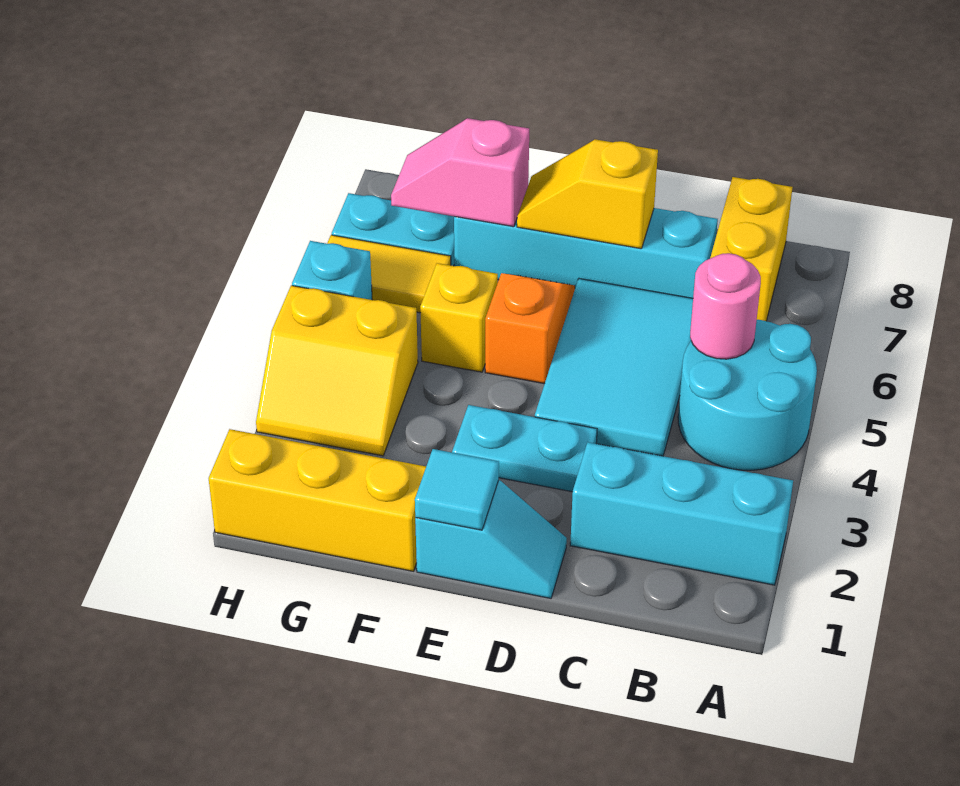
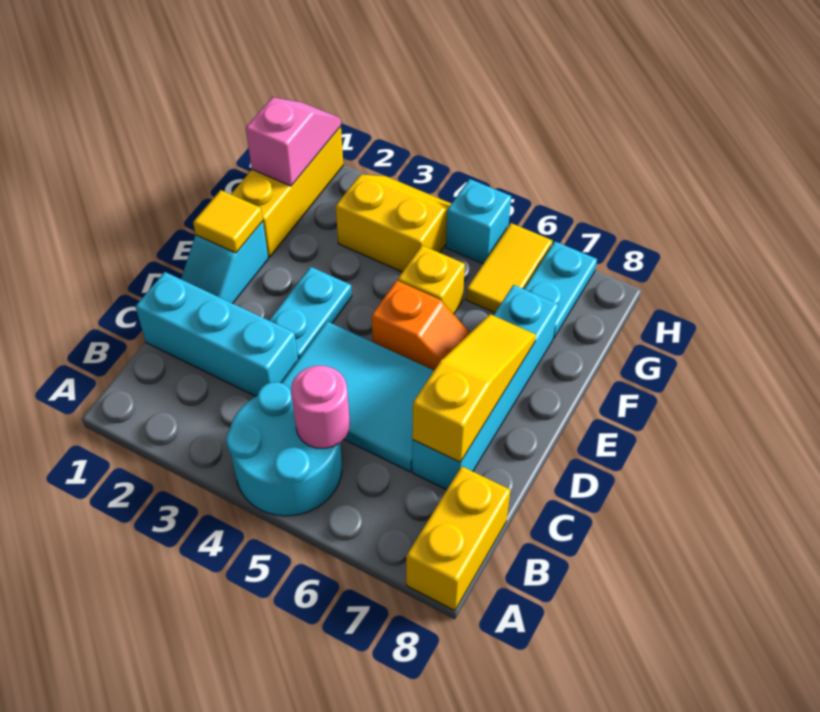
cyan brick A2:C2 level 1 -> cyan brick C1:C3 level 1
yellow brick B7:B8 level 1 -> yellow brick A8:B8 level 1
yellow slope D7:E7 level 2 top D -> yellow slope C7:E7 level 2 top C
cyan tile E1 level 2 -> yellow tile E1 level 2
pink slope F7:G7 level 2 top F -> pink slope G1:H1 level 2 top G
yellow slope G3:H4 level 1 top 4 -> yellow slope G3:H4 level 1 top G

